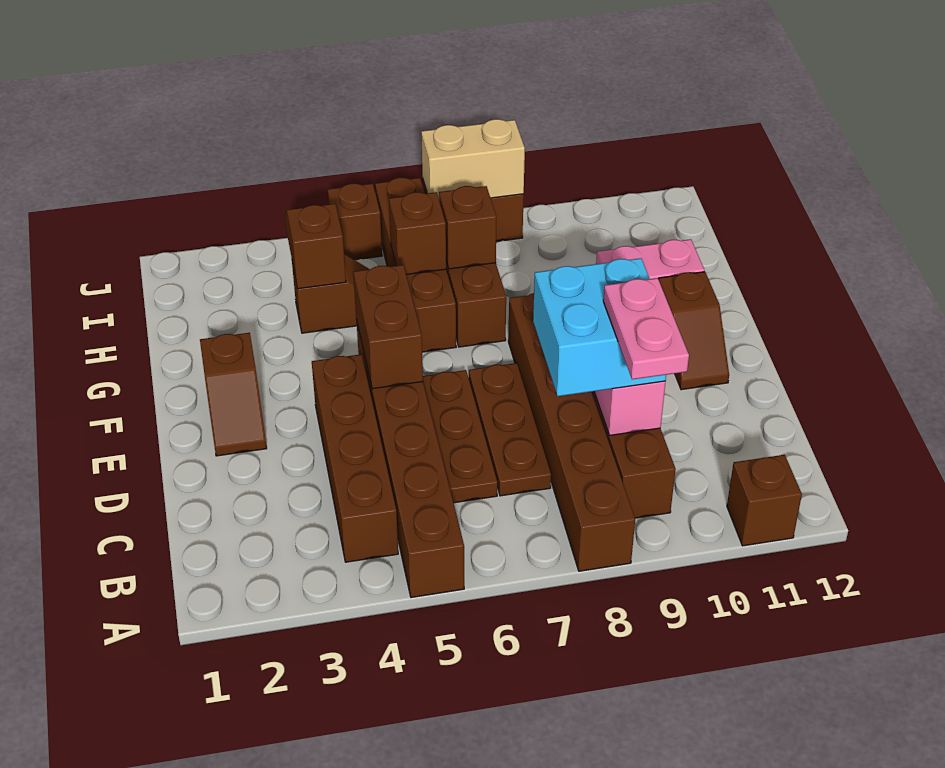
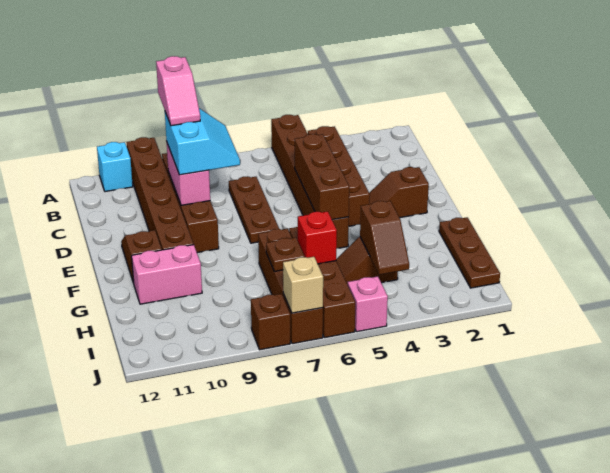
brown brick A8:F8 level 1 -> brown brick A10:F10 level 1
brown brick A11 level 1 -> cyan brick A11 level 1
pink plate B9:C9 level 4 -> pink slope B9:C9 level 4 top B
brown plate C6:E6 level 1 -> brown plate G1:I1 level 1
cyan brick C8:D9 level 3 -> cyan slope C8:D9 level 3 top 9
brown slope E2:F2 level 1 top F -> brown slope E2:E3 level 1 top 2
brown brick E5:F5 level 2 -> brown brick D5:F5 level 2
brown brick H6 level 2 -> red brick H6 level 2
brown brick H7 level 2 -> brown plate H7 level 2
brown brick J5 level 1 -> pink brick J5 level 1
tan brick J7:J8 level 2 -> tan brick J7 level 2

